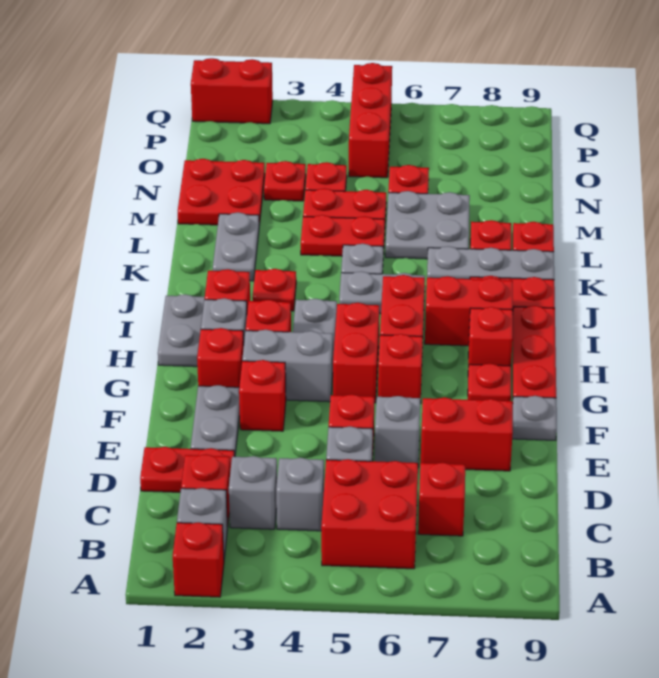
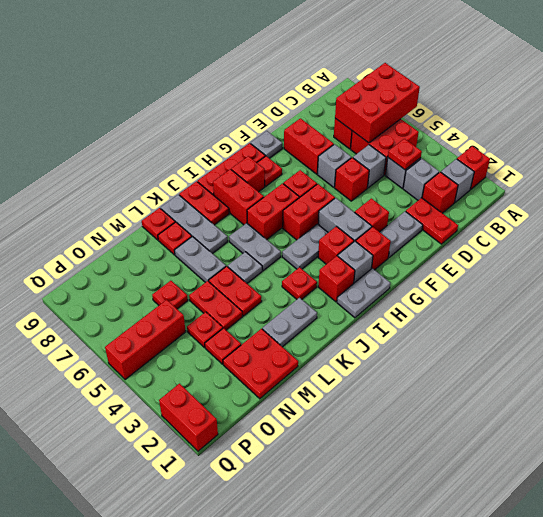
none -> red brick A6:C7 level 2
none -> red plate C4 level 2
grey plate L6:M7 level 1 -> grey plate L6:L7 level 1

